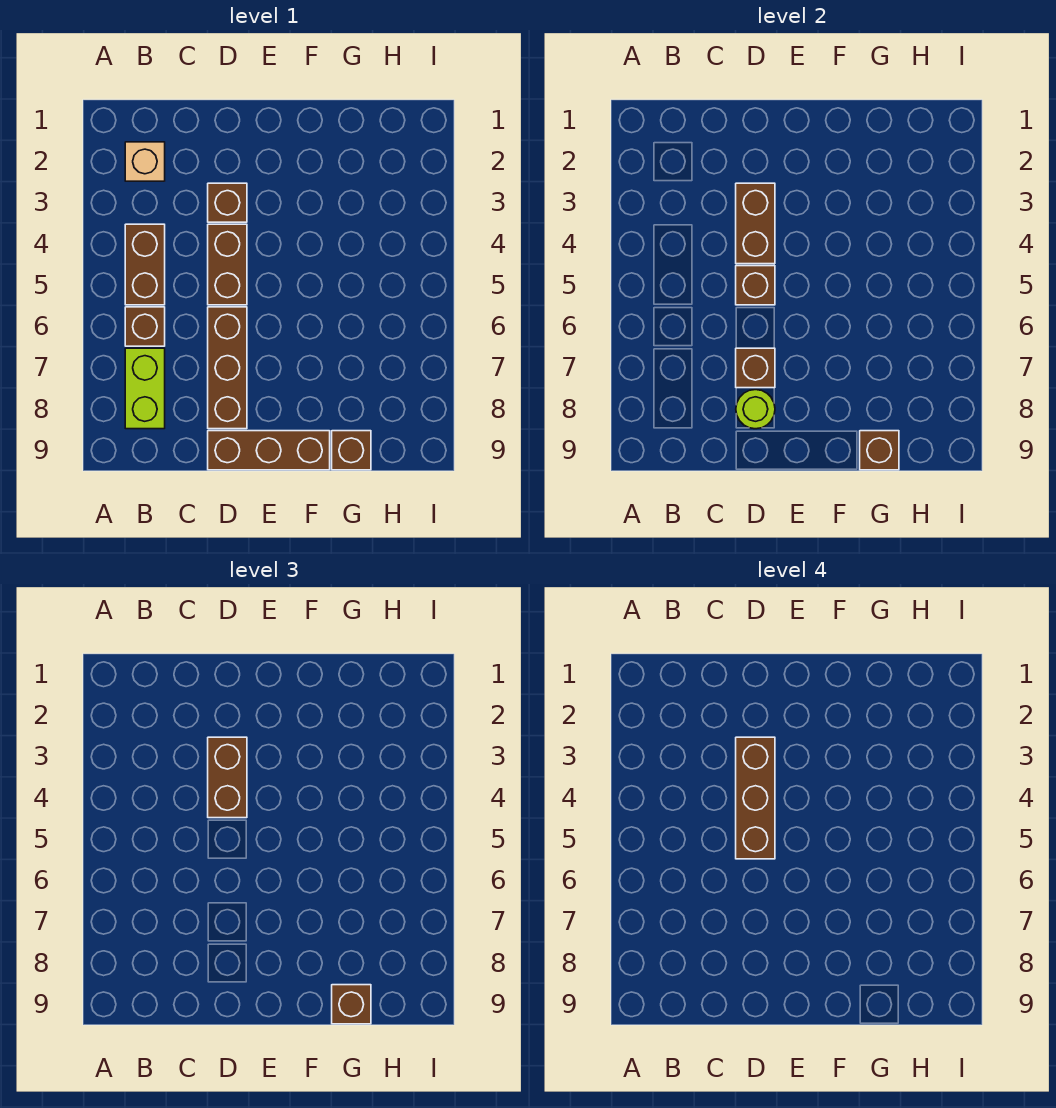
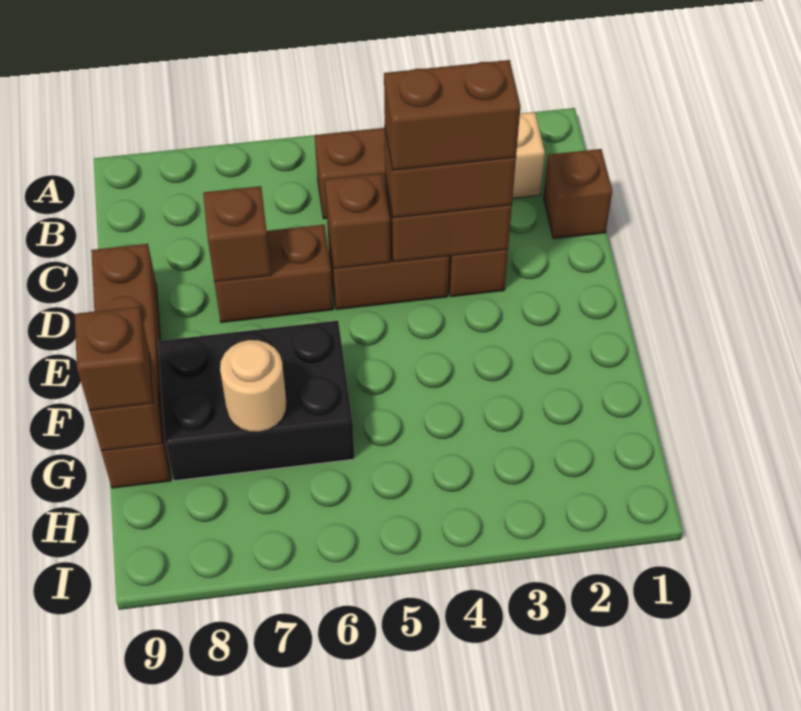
brown brick B6 level 1 -> brown brick C1 level 1
lime brick B7:B8 level 1 -> none
brown brick D3:D5 level 4 -> brown brick D3:D4 level 4
brown brick D6:D8 level 1 -> brown brick D6:D7 level 1
lime round brick D8 level 2 -> none
none -> black brick F6:G8 level 1
none -> tan round brick G7 level 2

